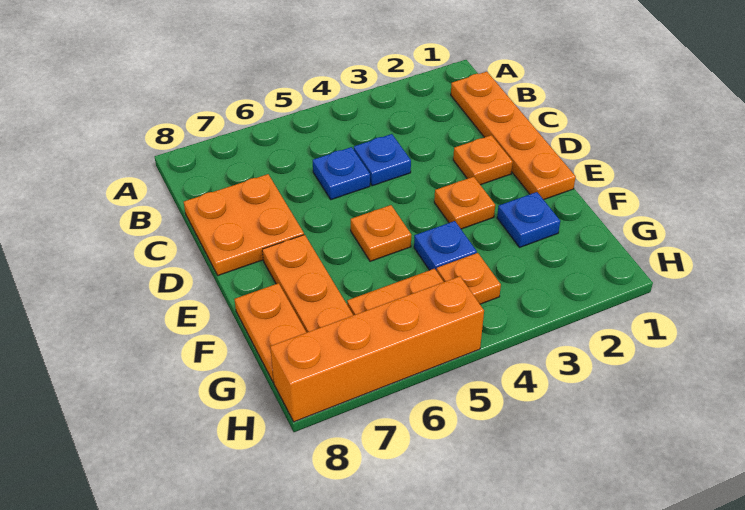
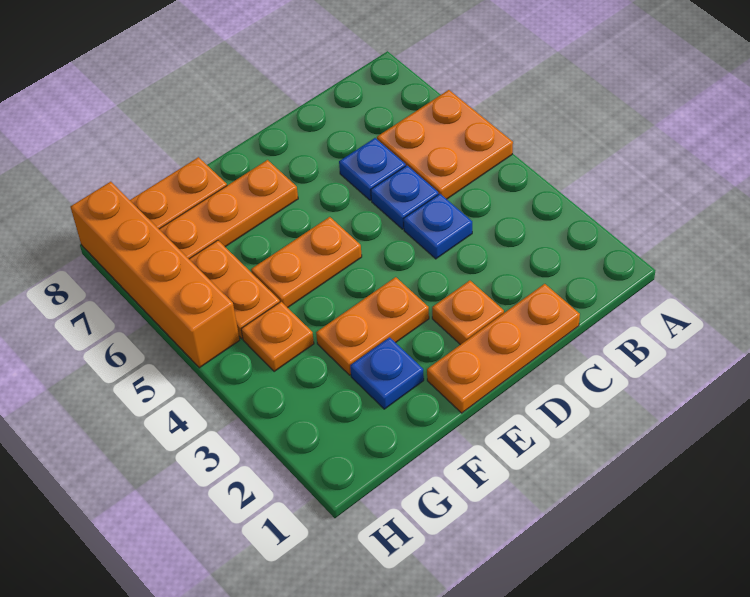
orange plate B1:E1 level 1 -> orange plate C1:E1 level 1
orange plate C7:D8 level 1 -> orange plate A5:B6 level 1
orange plate E3 level 1 -> orange plate E3:F3 level 1
orange plate E5 level 1 -> orange plate E5:F5 level 1
blue plate F4 level 1 -> blue plate C6 level 1

